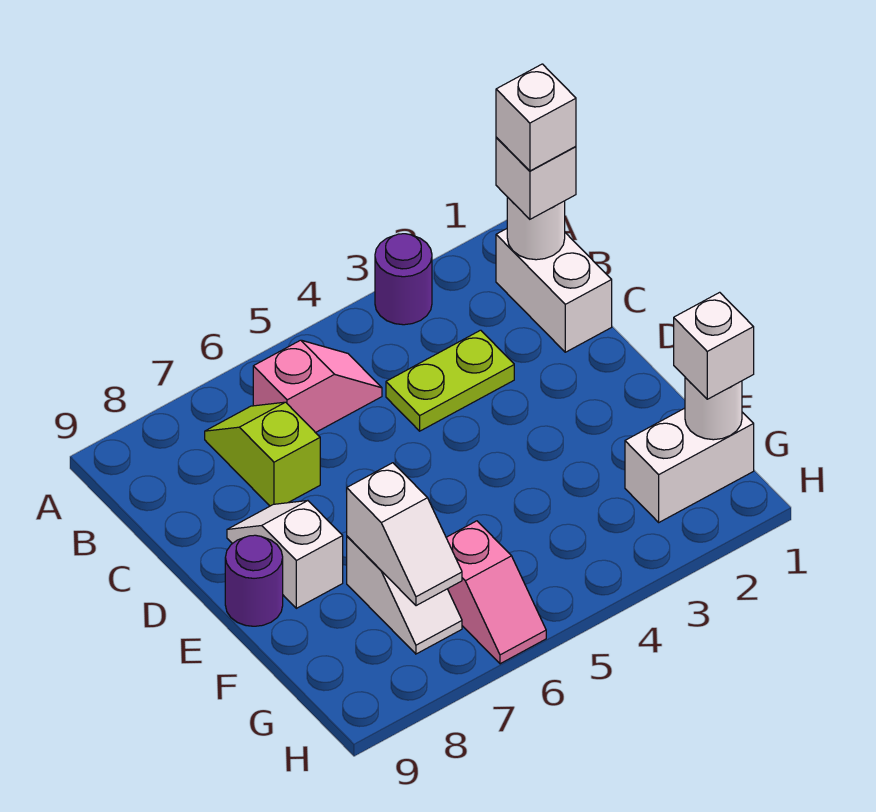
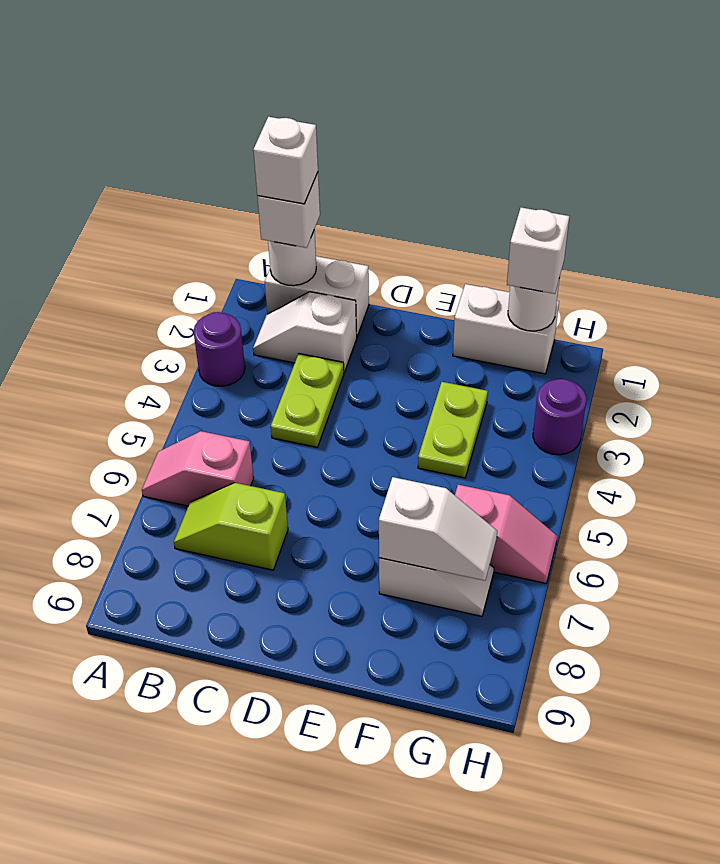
pink slope B5:B6 level 1 top 6 -> pink slope A6:B6 level 1 top B
white slope D8:E8 level 1 top E -> white slope B2:C2 level 1 top C
purple round brick E9 level 1 -> purple round brick H3 level 1
none -> lime plate F3:F4 level 1
white brick G1:G2 level 1 -> white brick F1:G1 level 1

